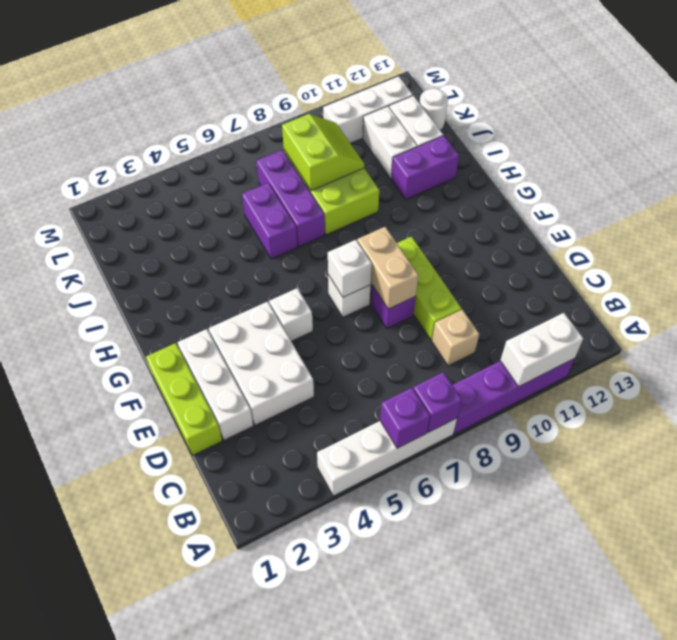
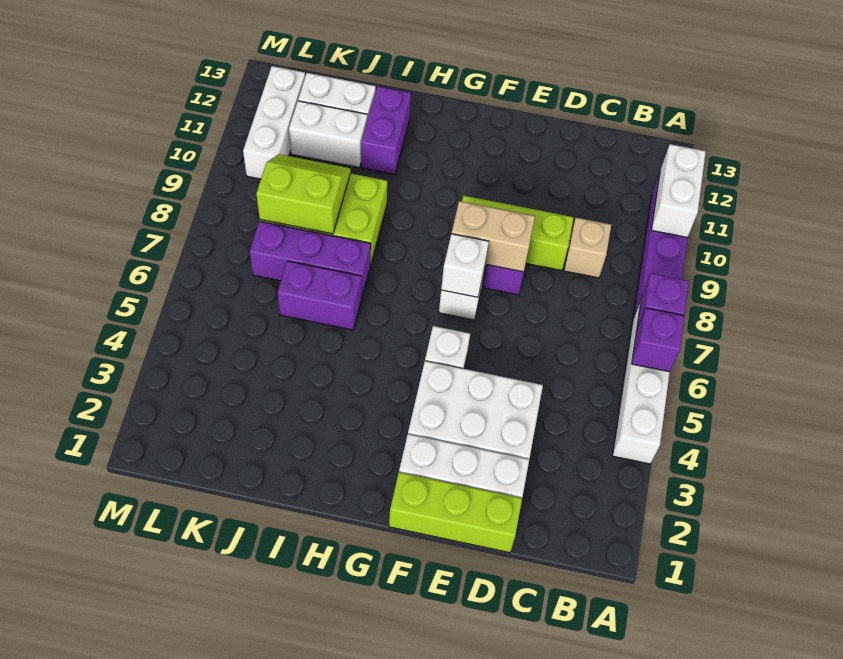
white round brick K13 level 1 -> none

